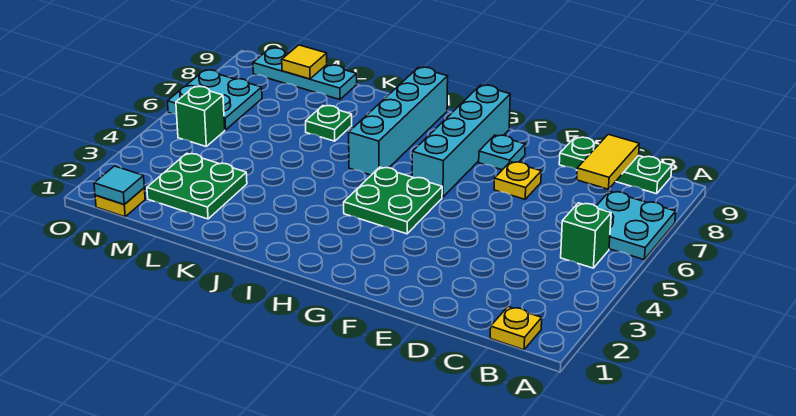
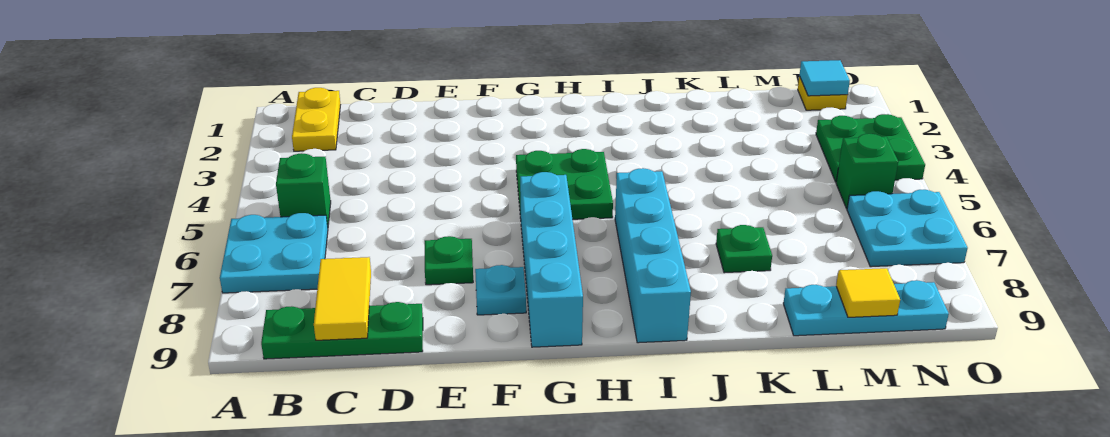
yellow plate B1 level 1 -> yellow plate B1:B2 level 1
yellow plate E7 level 1 -> green plate E7 level 1
green plate L2:M3 level 1 -> green plate N3:O4 level 1

